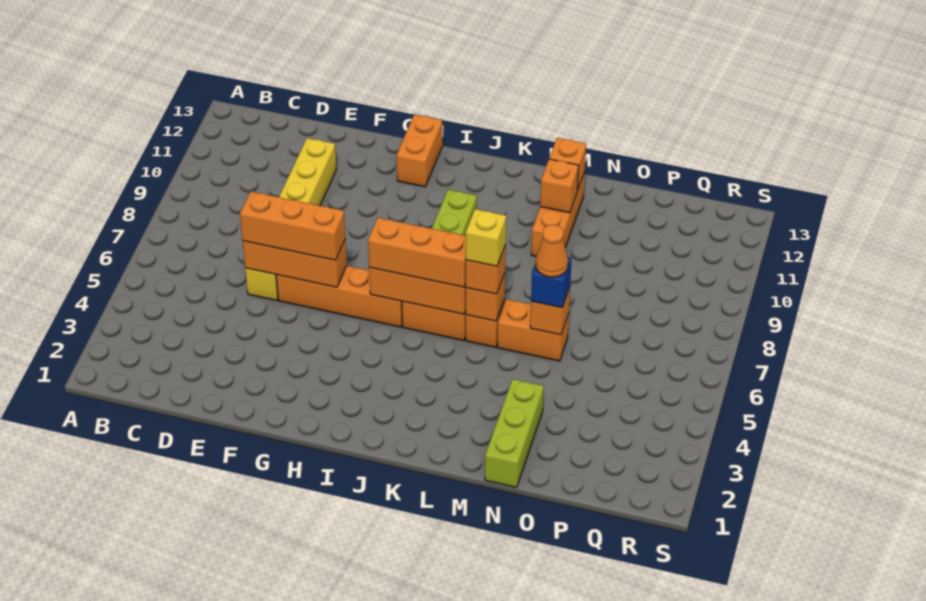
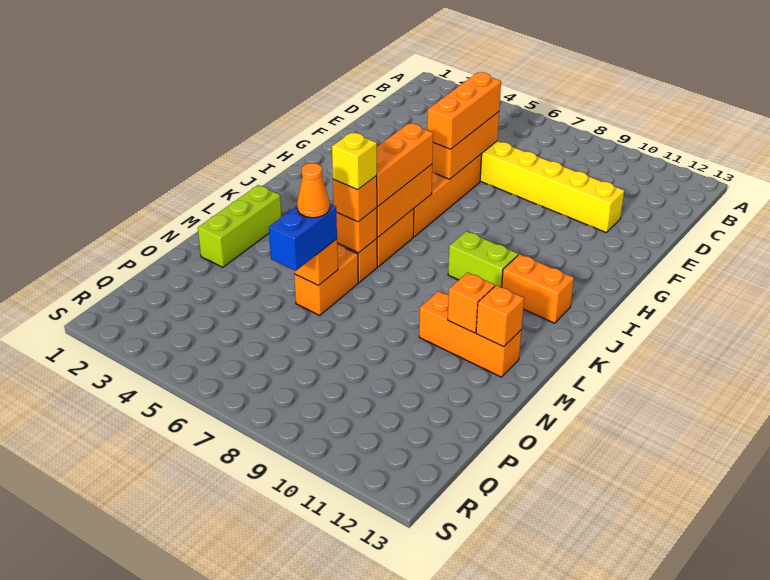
orange brick H12:H13 level 1 -> orange brick J11:J12 level 1
lime brick N1:N3 level 1 -> lime brick L2:N2 level 1
blue brick N6 level 3 -> blue brick N6:O6 level 3

